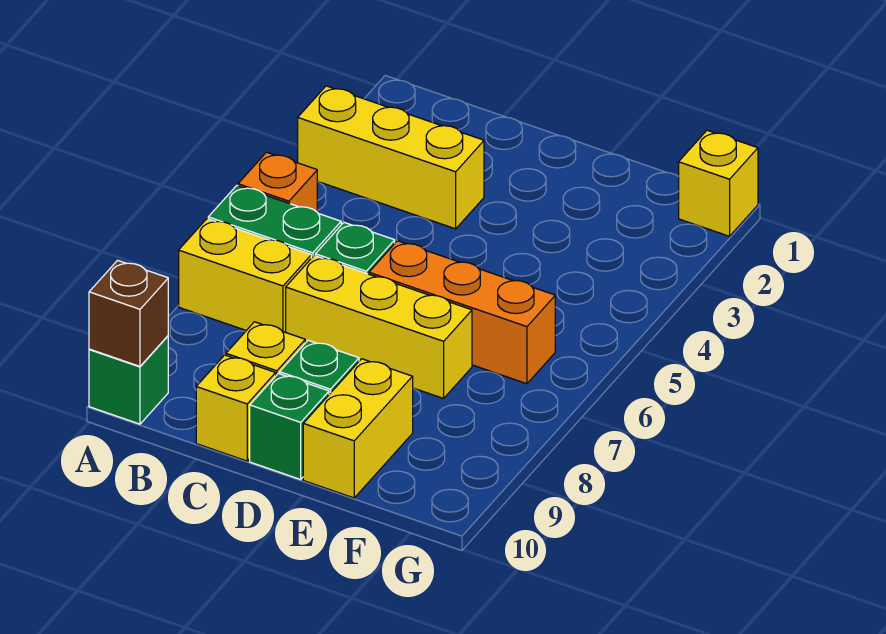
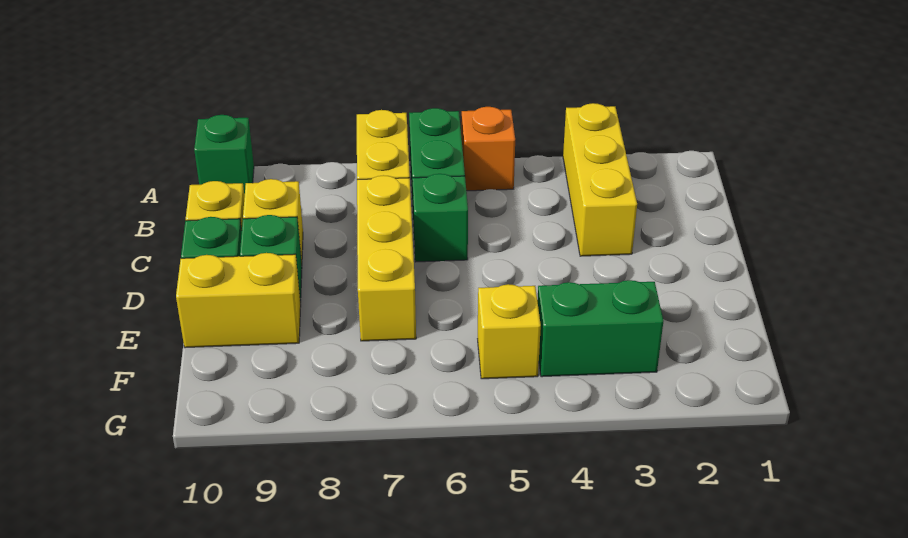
brown brick A10 level 2 -> none
orange brick D6:F6 level 1 -> none
none -> green brick F3:F4 level 1
yellow brick G1 level 1 -> yellow brick F5 level 1

